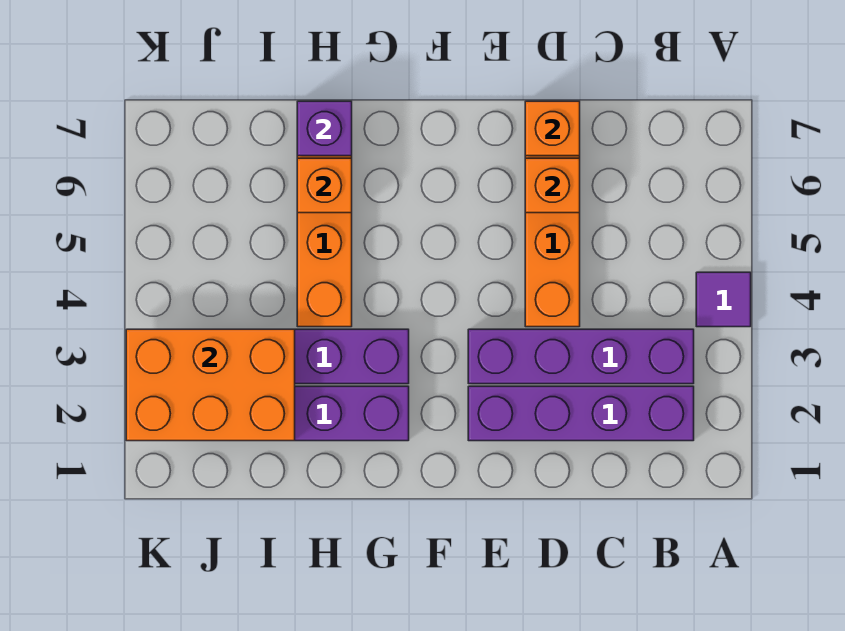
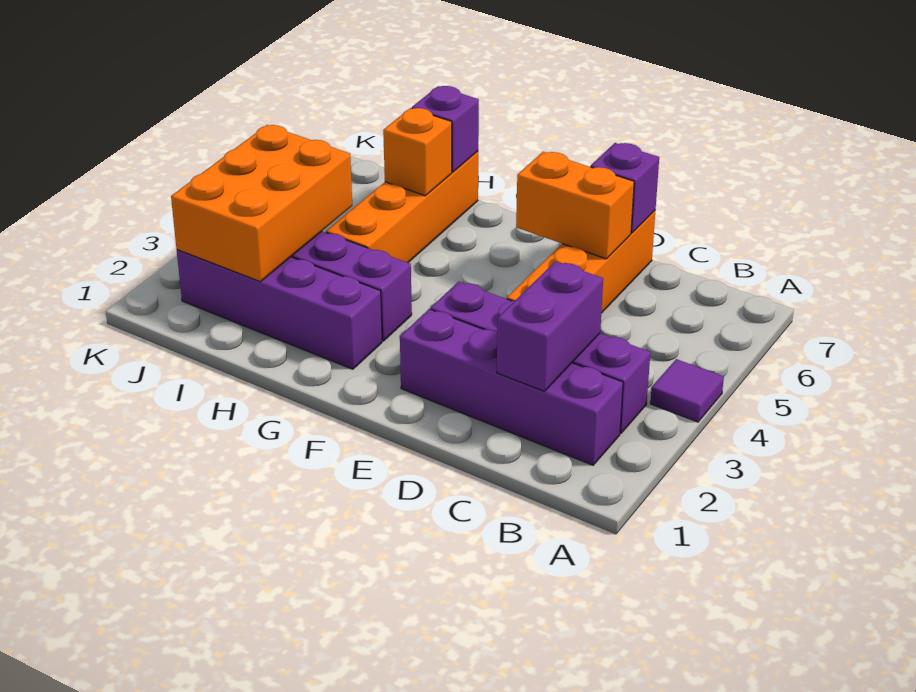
none -> purple brick C2:C3 level 2
orange brick D6 level 2 -> orange brick D6:E6 level 2
orange brick D7 level 2 -> purple brick D7 level 2
orange brick I2:K3 level 2 -> orange brick I2:J4 level 2

